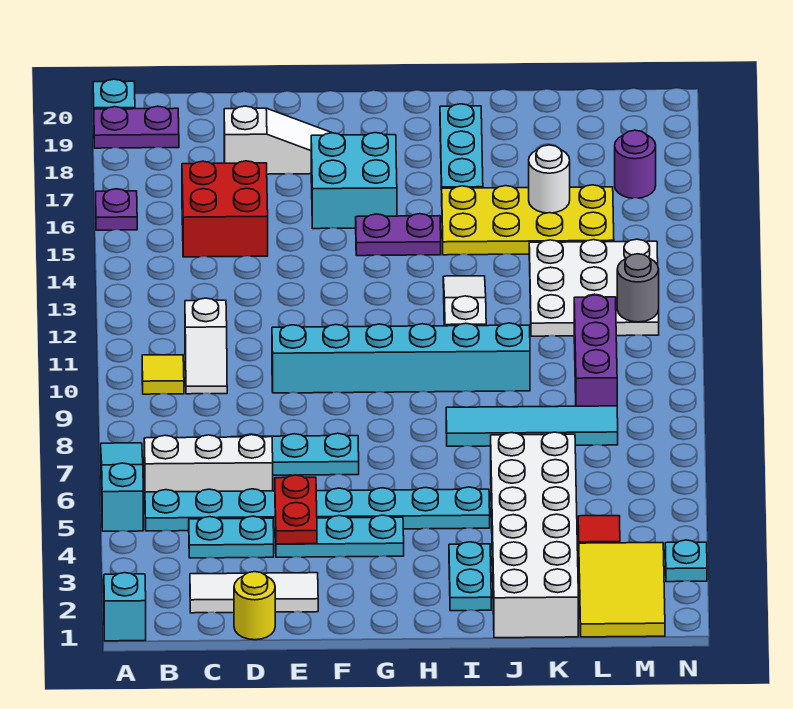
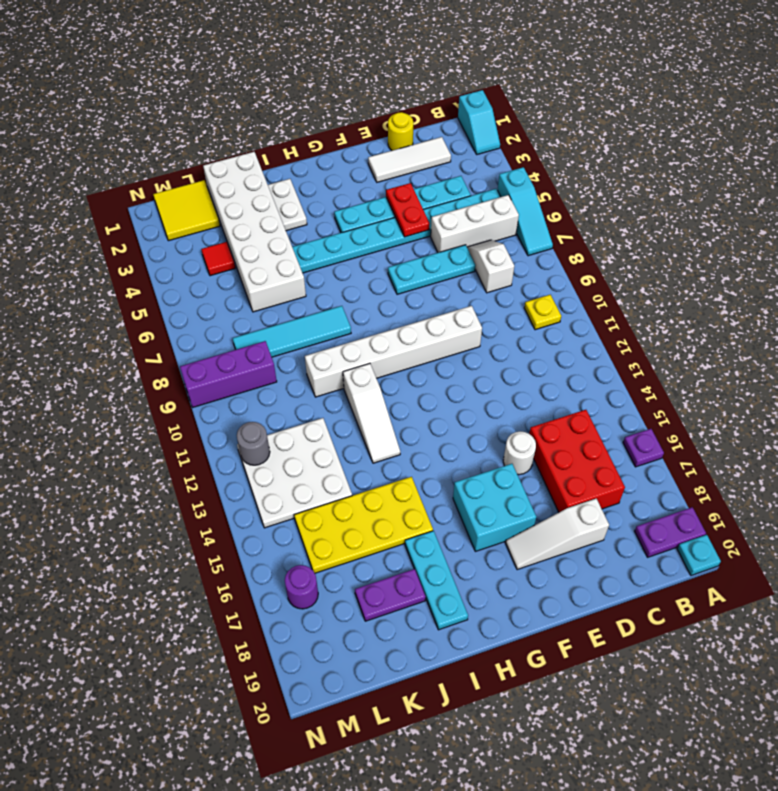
yellow tile B10 level 1 -> yellow plate B10 level 1
white slope C10:C11 level 1 top 11 -> white slope C7:C8 level 1 top 8
red brick C15:D16 level 1 -> red brick C15:D17 level 1
cyan brick E10:J10 level 1 -> white brick E10:J10 level 1
purple plate G15:H15 level 1 -> purple plate J18:K18 level 1
cyan plate I2:I3 level 1 -> white plate I2:I3 level 1
white round brick K16 level 2 -> white round brick E15 level 1
yellow tile L1:M3 level 1 -> yellow tile L1:M2 level 1
purple brick L9:L11 level 1 -> purple brick L9:N9 level 1
cyan plate N3 level 1 -> none

